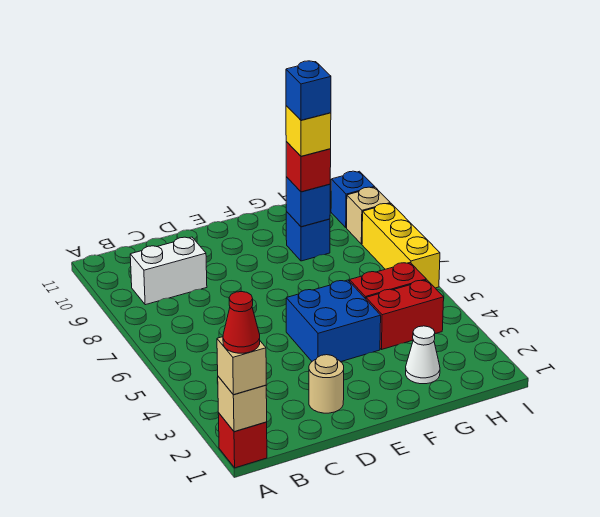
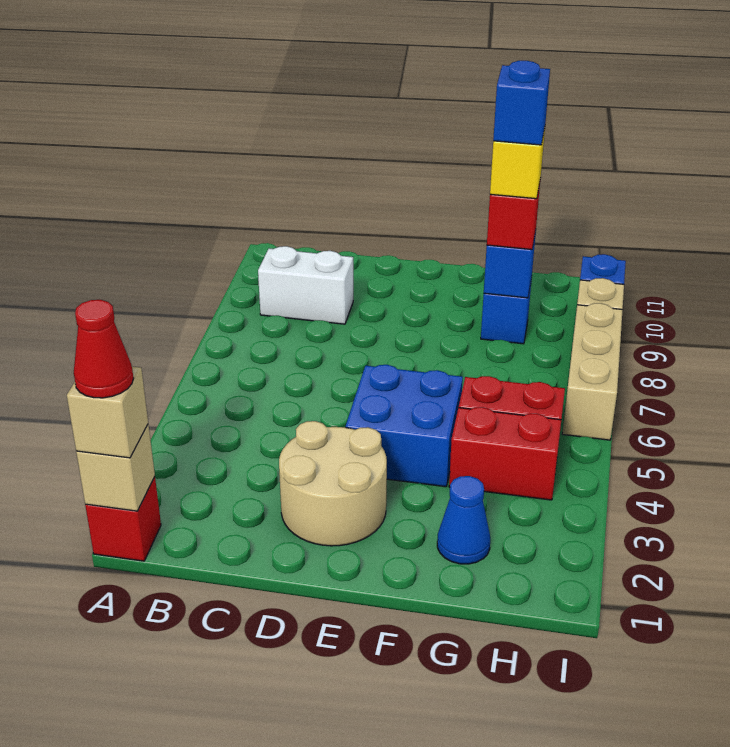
tan round brick D2 level 1 -> tan round brick D2:E3 level 1
white cone G2 level 1 -> blue cone G2 level 1
yellow brick I6:I8 level 1 -> tan brick I6:I8 level 1

